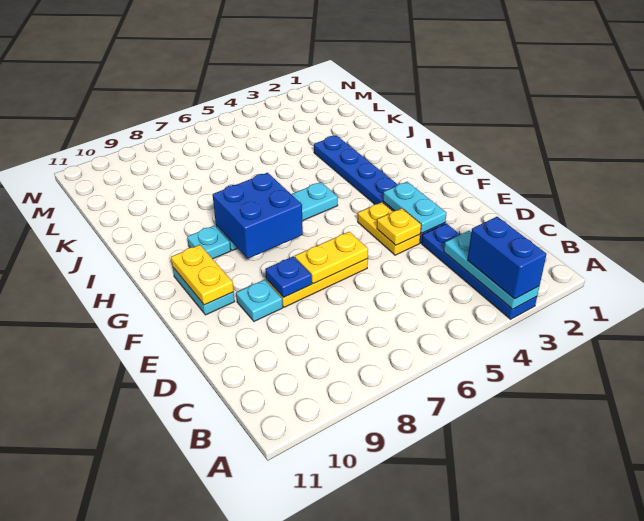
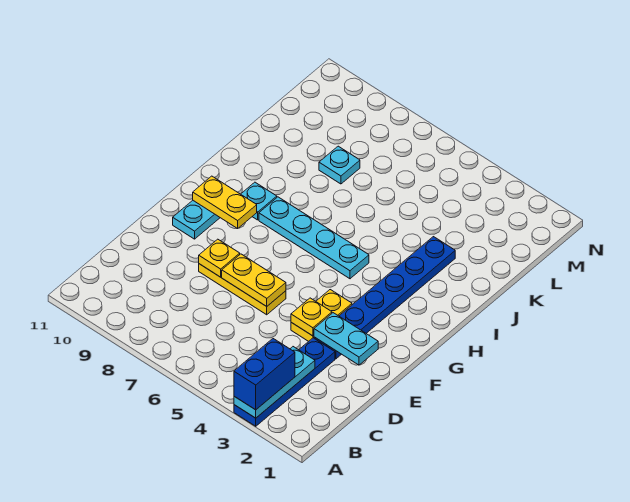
cyan plate E3:F3 level 2 -> cyan plate E2:E3 level 2
blue plate E8 level 2 -> yellow plate E8 level 2
cyan plate E9 level 1 -> cyan plate K8 level 1
yellow plate F10:G10 level 2 -> yellow plate G9:G10 level 2
blue brick G7:H8 level 2 -> none

